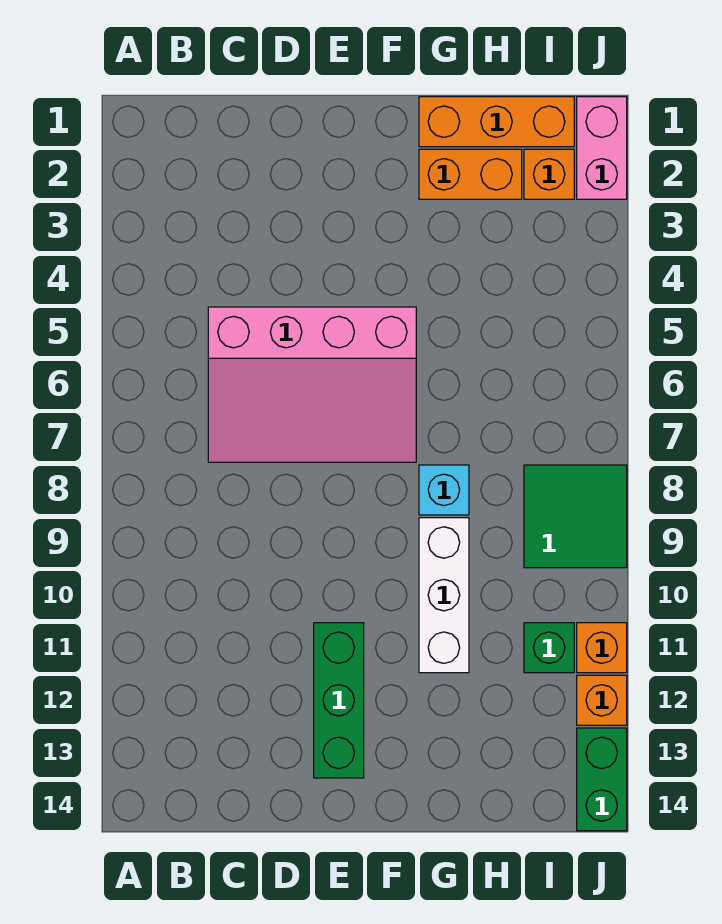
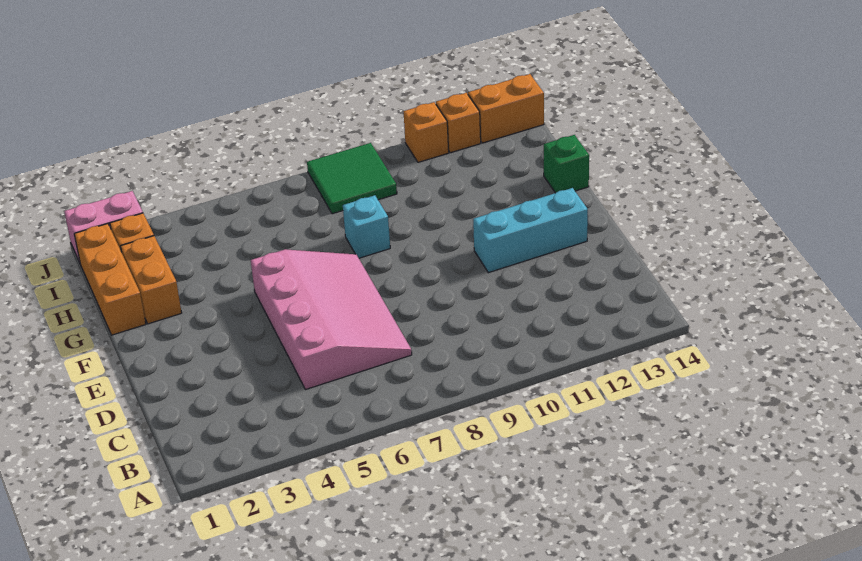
green brick E11:E13 level 1 -> cyan brick E11:E13 level 1
white brick G9:G11 level 1 -> none
green brick I11 level 1 -> green brick G14 level 1
green brick J13:J14 level 1 -> orange brick J13:J14 level 1

